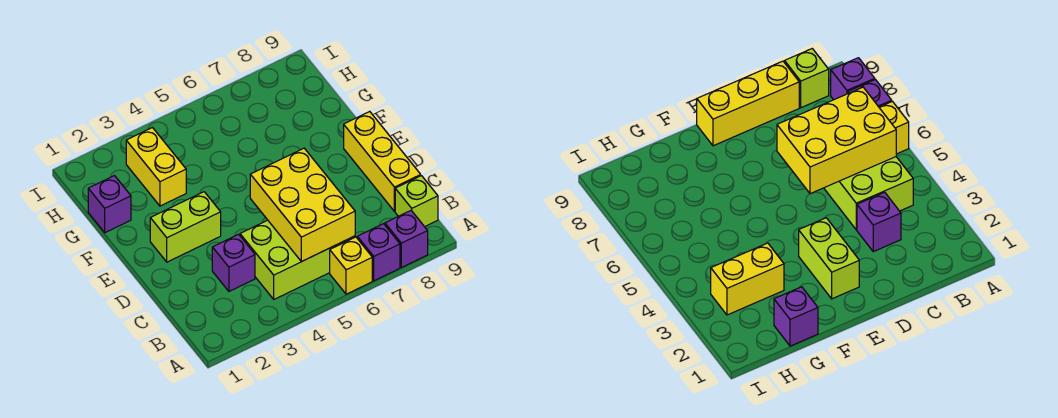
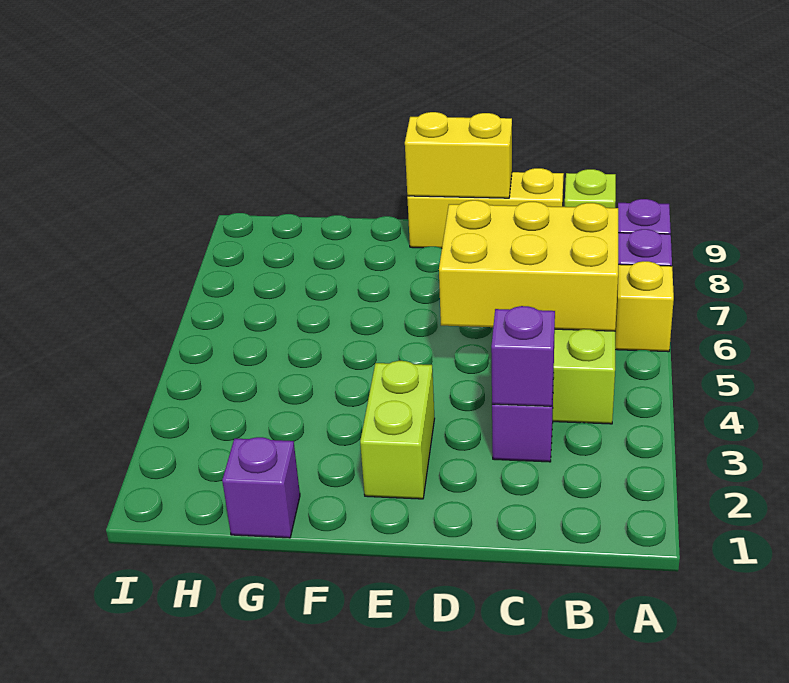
none -> purple brick C3 level 2
yellow brick G3:H3 level 1 -> yellow brick D9:E9 level 2

